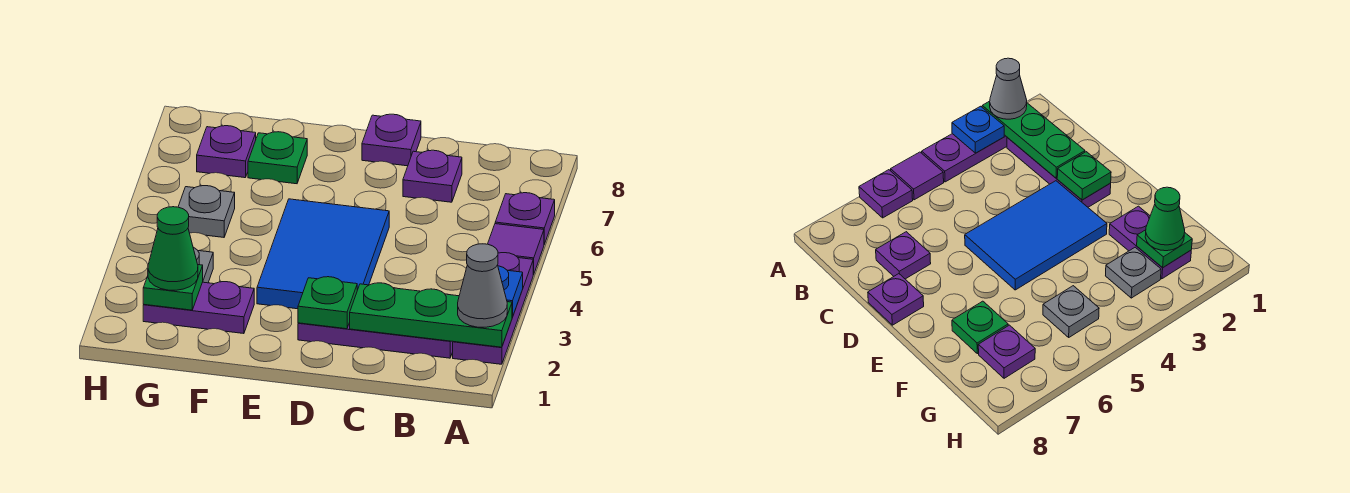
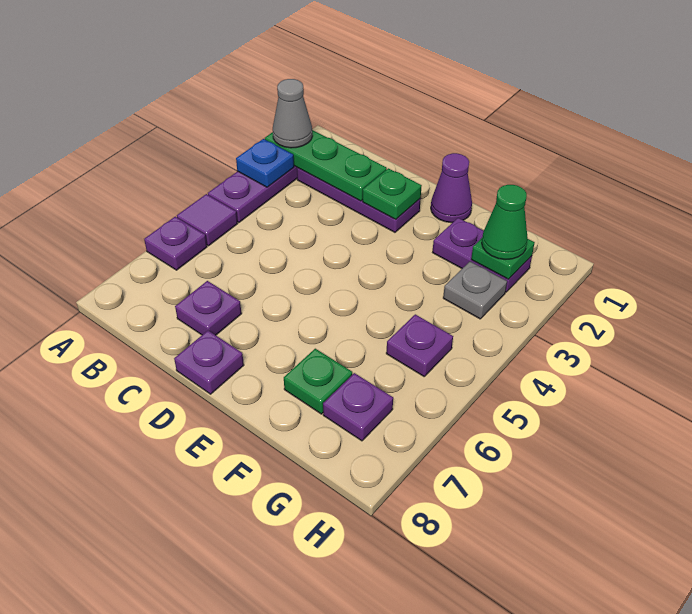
blue tile D3:E5 level 1 -> none
none -> purple cone E1 level 1
grey plate G5 level 1 -> purple plate G5 level 1

